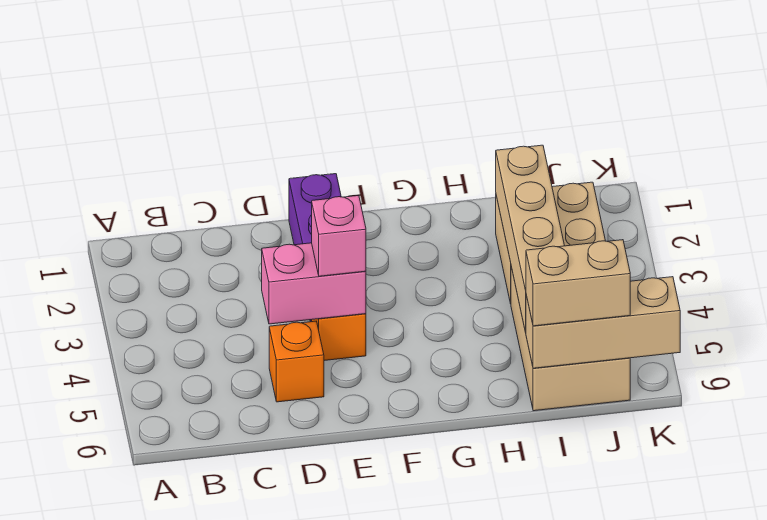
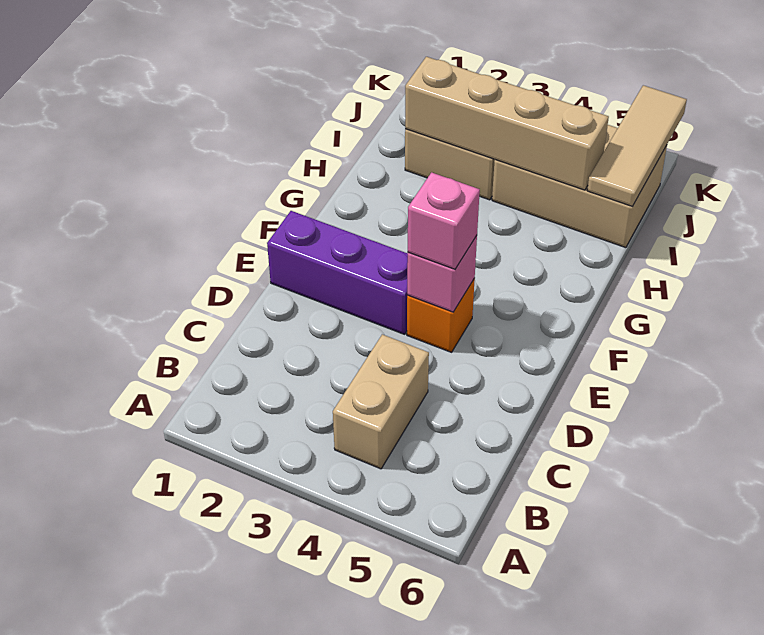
pink brick D4:E4 level 2 -> pink brick E4 level 2
orange brick D5 level 1 -> none
tan brick I6:K6 level 2 -> tan tile I6:K6 level 2
tan brick I6:J6 level 3 -> tan brick B4:C4 level 1

